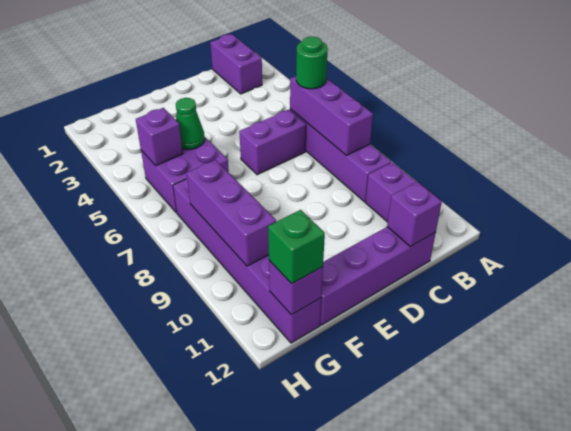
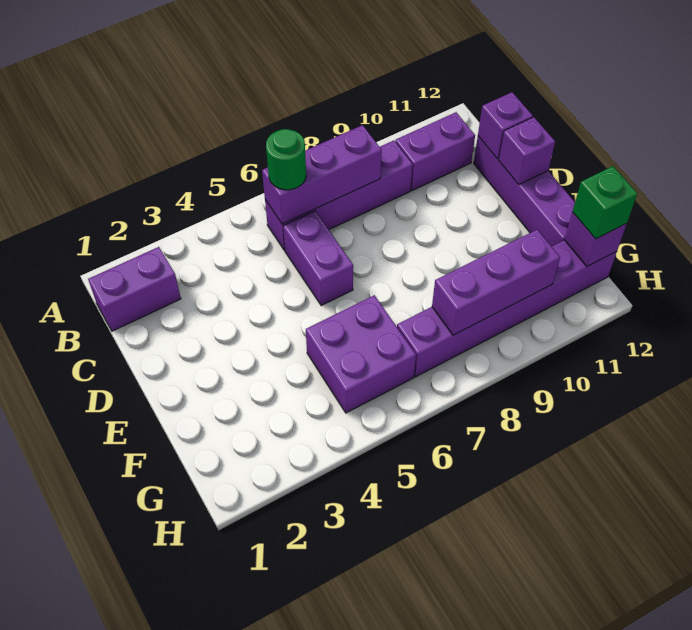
green cone F5 level 2 -> none
purple brick G5 level 2 -> purple brick D12 level 2

